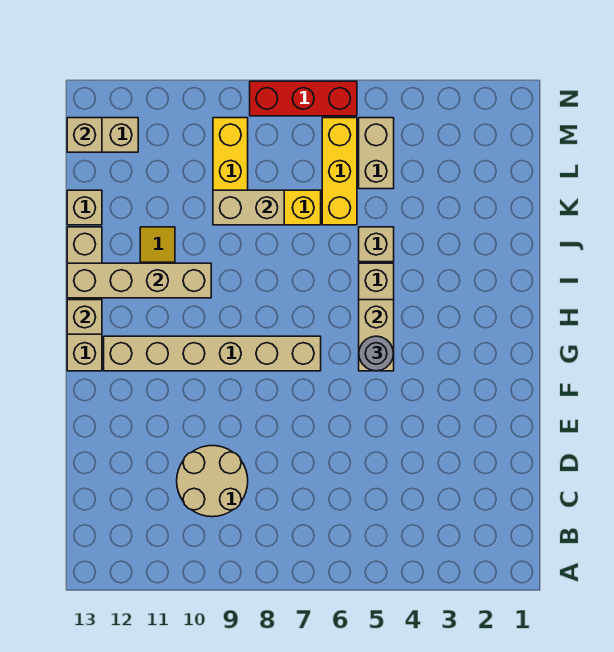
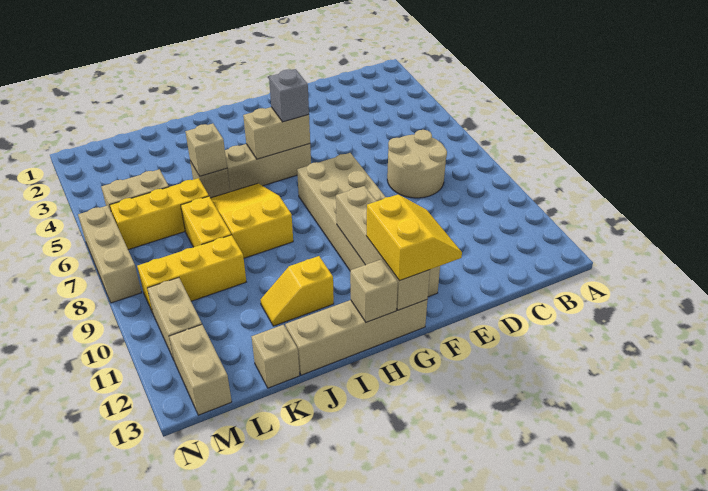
tan round brick C9:D10 level 1 -> tan round brick C7:D8 level 1
none -> yellow slope F12:G13 level 3 top G
grey round brick G5 level 3 -> grey brick G5 level 3
tan brick G7:G12 level 1 -> tan brick F7:G12 level 1
none -> yellow slope I6:J8 level 1 top 8
tan brick I10:I13 level 2 -> tan brick G10:G13 level 2
tan brick K8:K9 level 2 -> tan brick M10:M11 level 1
tan brick M13 level 2 -> tan brick J5 level 2
red brick N6:N8 level 1 -> tan brick N6:N8 level 1

